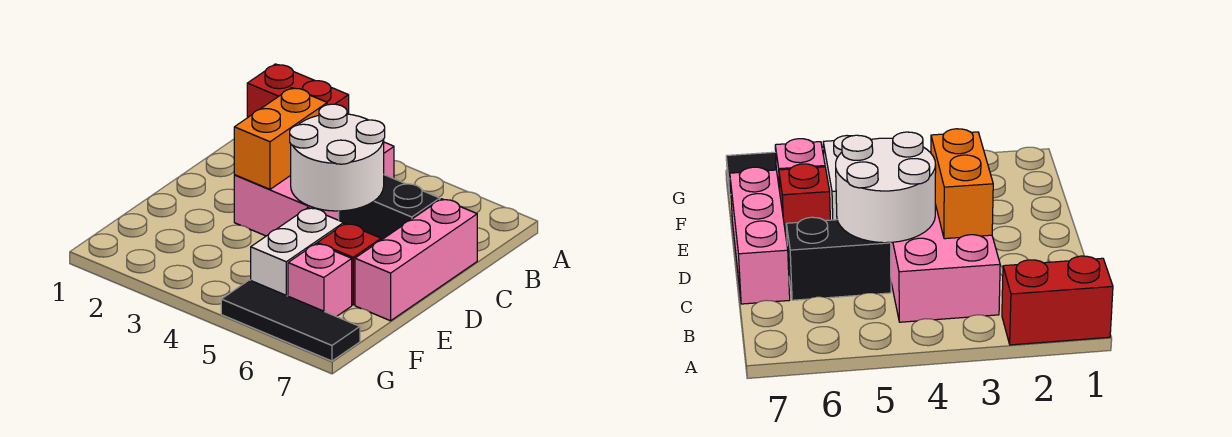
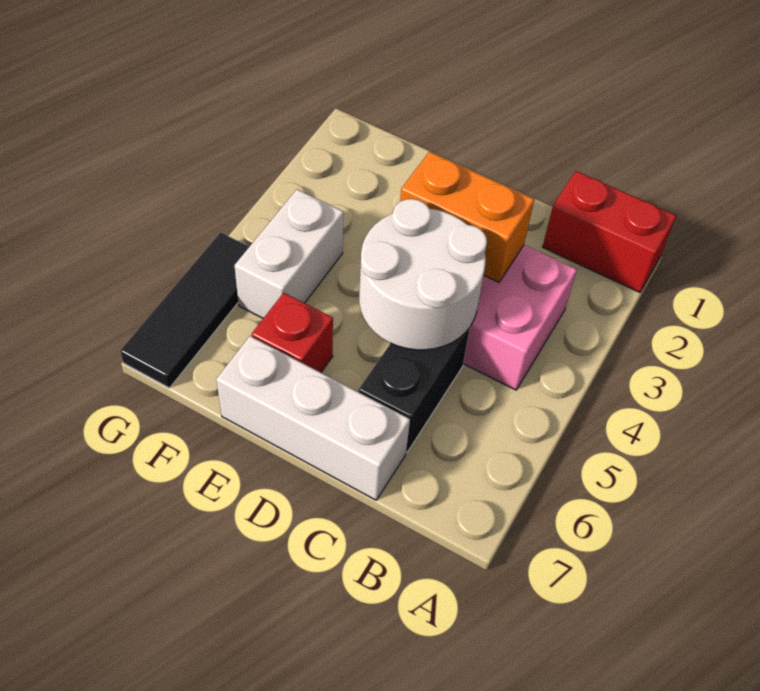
red brick A1:A2 level 1 -> red brick A1:B1 level 1
pink brick C7:E7 level 1 -> white brick C7:E7 level 1
white brick E5:F5 level 1 -> white brick F4:F5 level 1
pink brick F6 level 1 -> none

